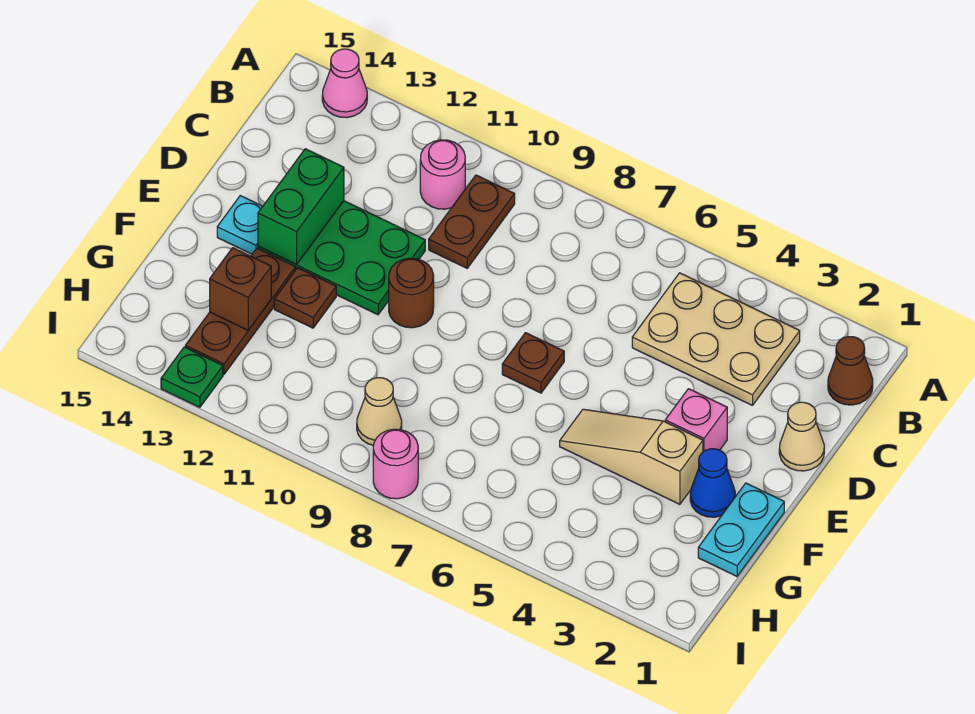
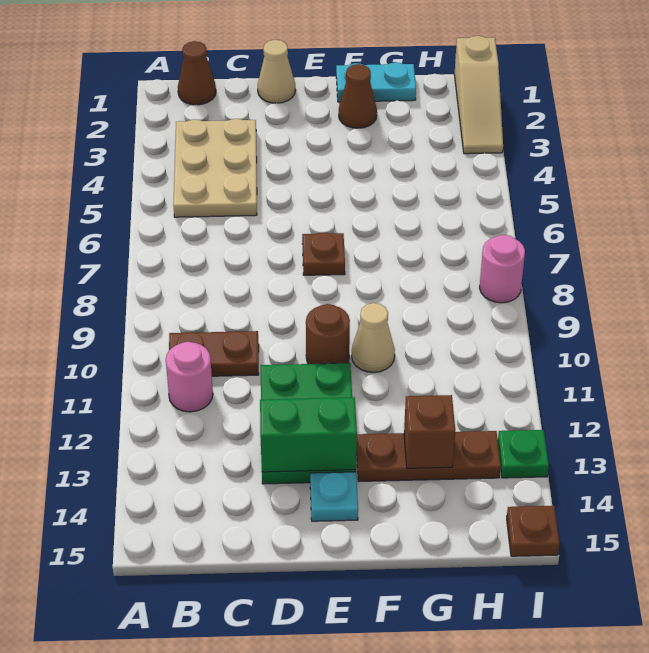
pink cone A14 level 1 -> none
pink brick E3 level 1 -> none
blue cone F2 level 1 -> brown cone F2 level 1
tan slope F3:F5 level 1 top 3 -> tan slope I1:I3 level 1 top 1
brown plate F12 level 1 -> brown plate I15 level 1
tan cone H9 level 1 -> tan cone F10 level 1

